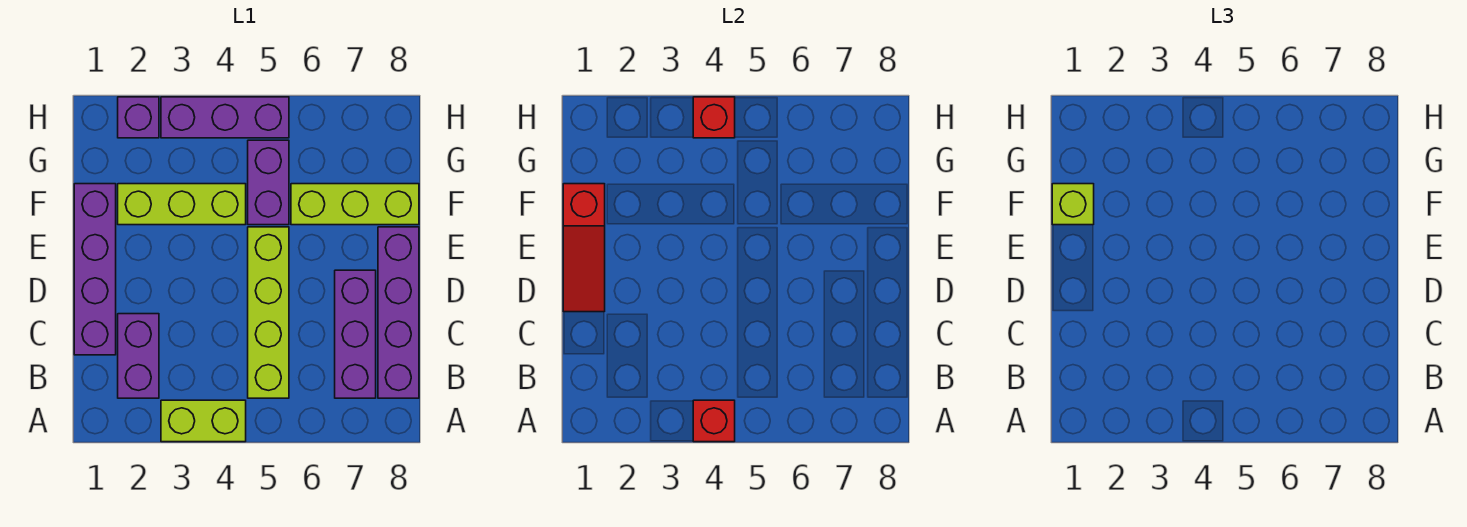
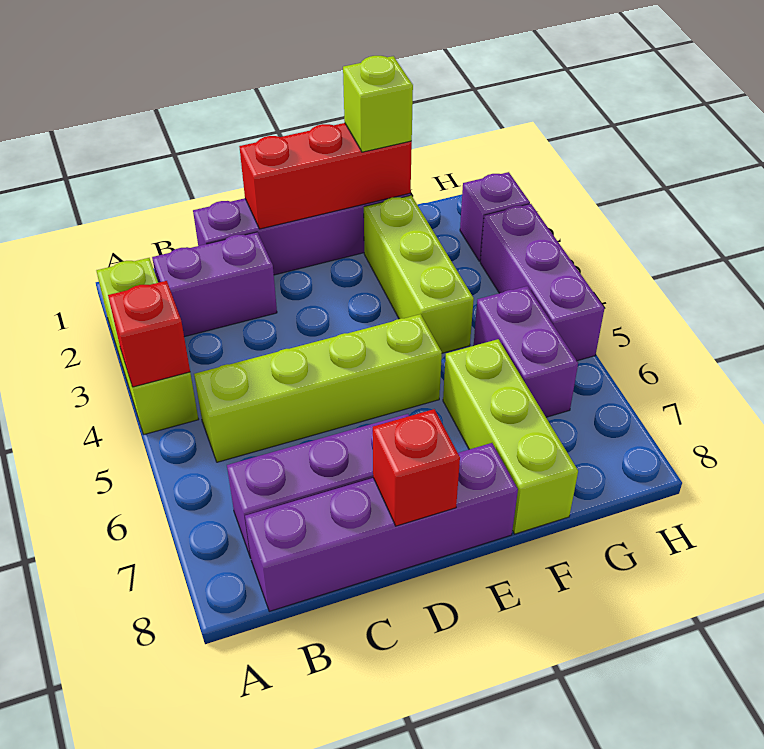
lime brick A3:A4 level 1 -> lime brick A2:A4 level 1
red slope D1:F1 level 2 top F -> red brick D1:F1 level 2
purple brick F5:G5 level 1 -> purple brick G5:G6 level 1
red brick H4 level 2 -> red brick D8 level 2

